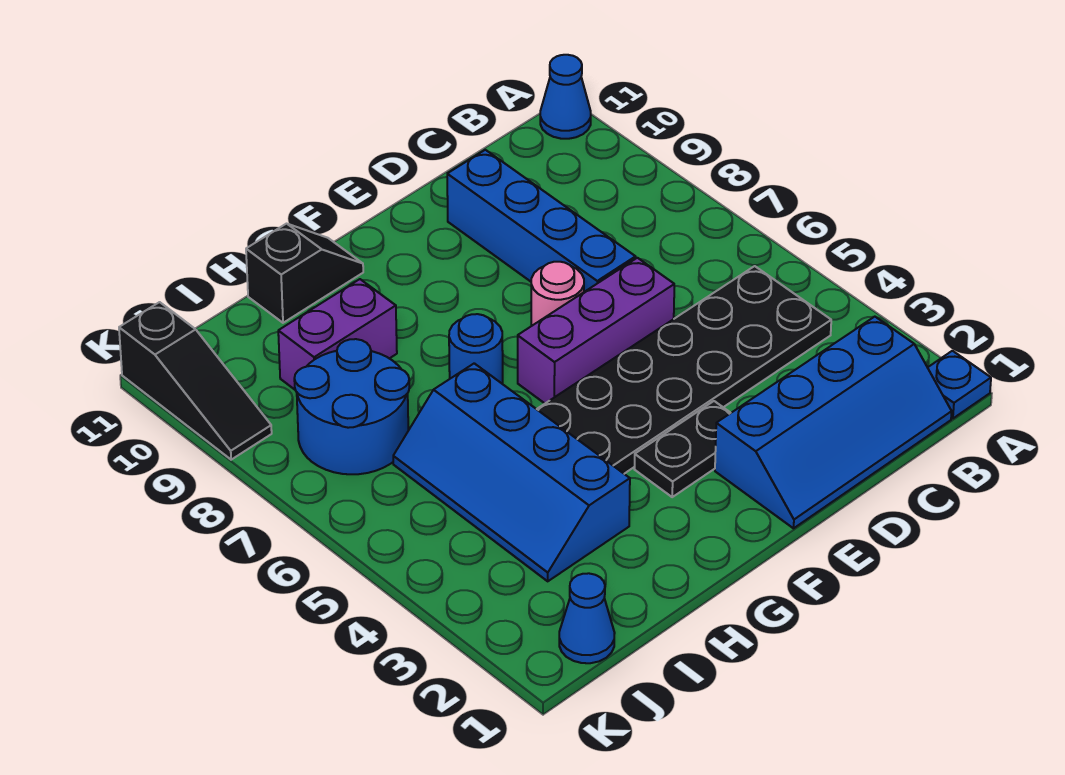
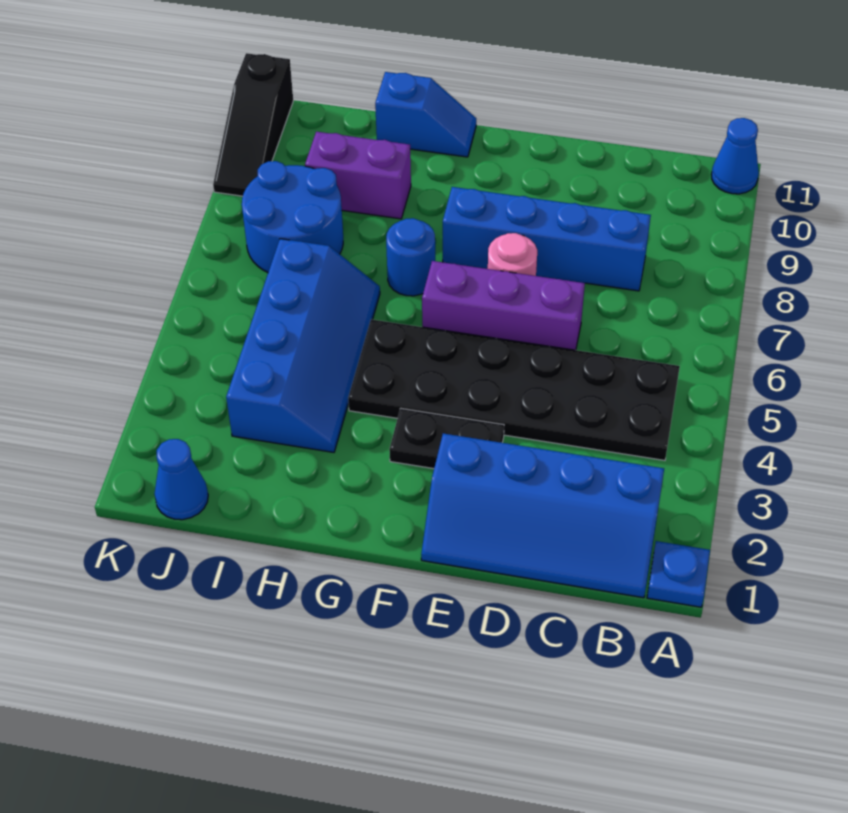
blue brick D7:D10 level 1 -> blue brick C8:F8 level 1
black slope G11:H11 level 1 top H -> blue slope G11:H11 level 1 top H
blue slope H3:I6 level 1 top H -> blue slope H3:I6 level 1 top I

